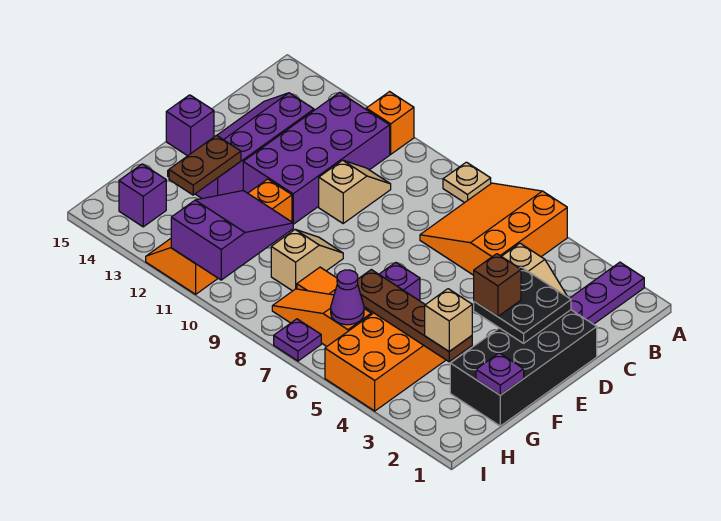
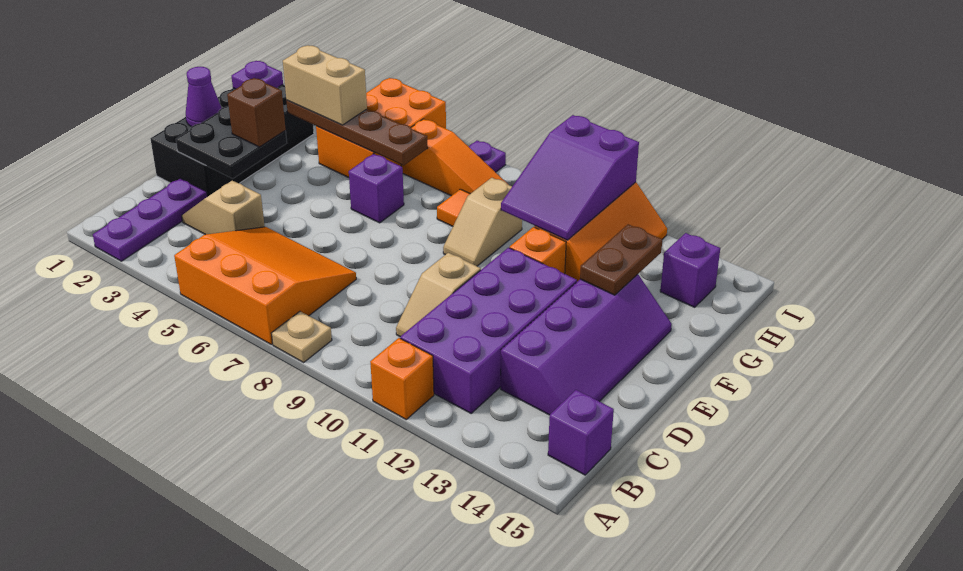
orange slope A5:C7 level 1 top 5 -> orange slope A5:C7 level 1 top A
purple brick E15 level 1 -> purple brick B15 level 1
tan brick G3 level 3 -> tan brick G3:G4 level 3
purple cone H6 level 2 -> purple cone E1 level 2

